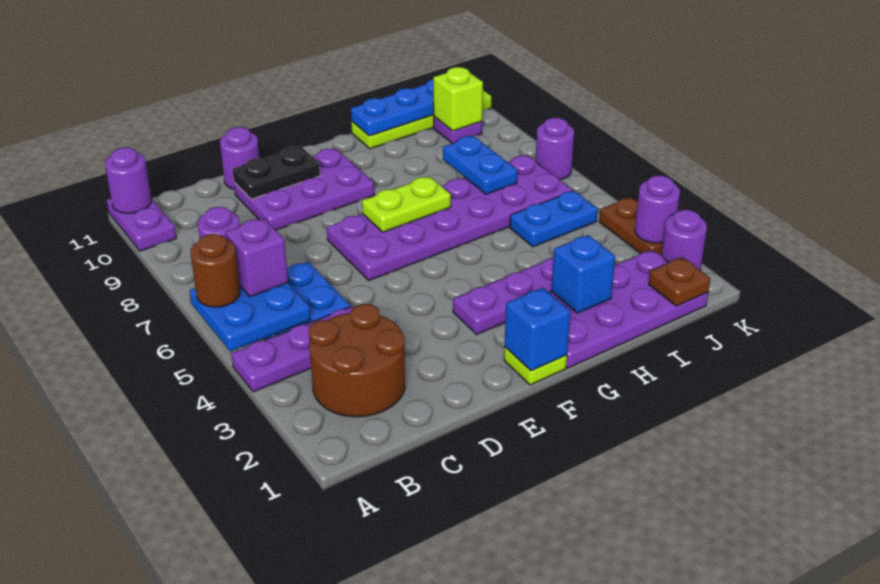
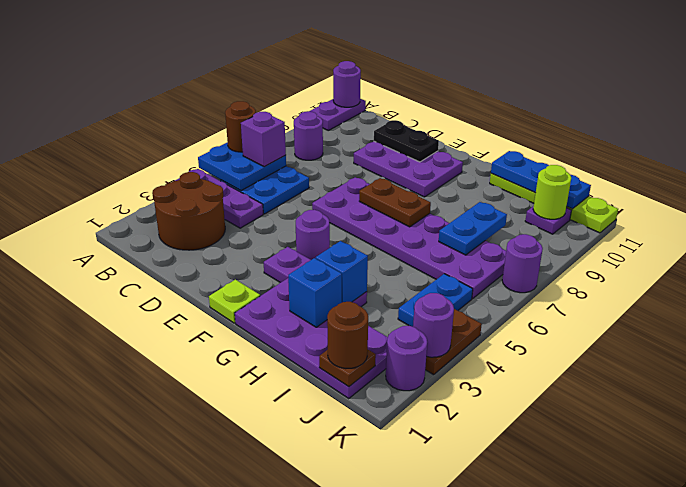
purple round brick D11 level 1 -> purple round brick F4 level 1
blue brick F1 level 2 -> blue brick H3 level 2
lime plate F7:G7 level 2 -> brown plate F7:G7 level 2
blue plate I5:J5 level 1 -> blue plate J4:J5 level 1
none -> brown round brick J1 level 3
lime brick J10 level 2 -> lime round brick J10 level 2

